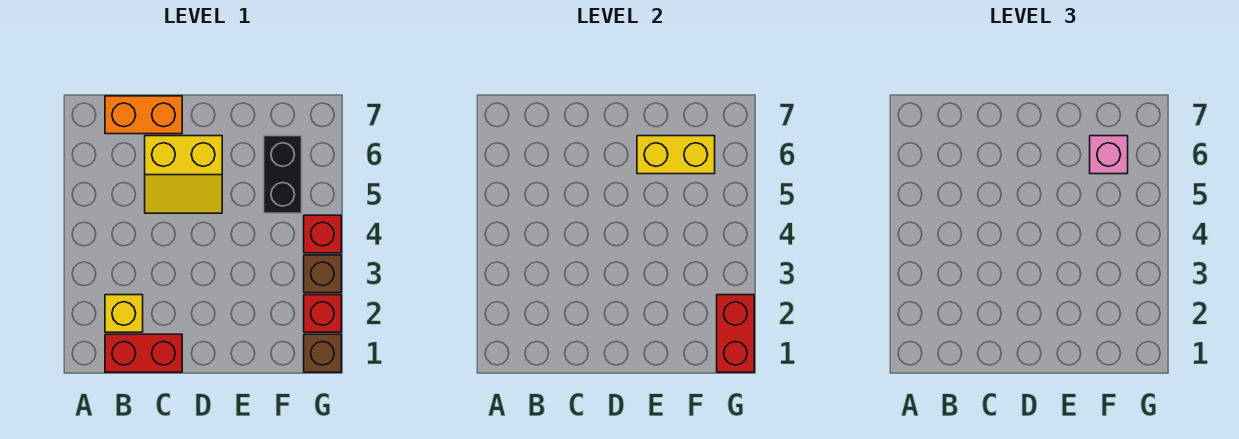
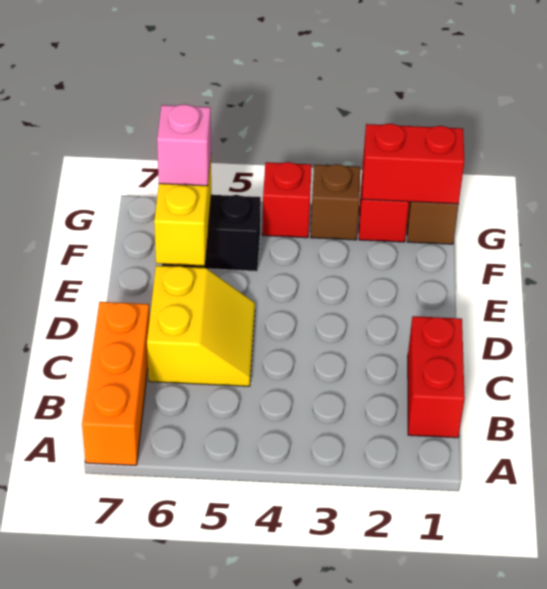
yellow brick B2 level 1 -> none
orange brick B7:C7 level 1 -> orange brick A7:C7 level 1

